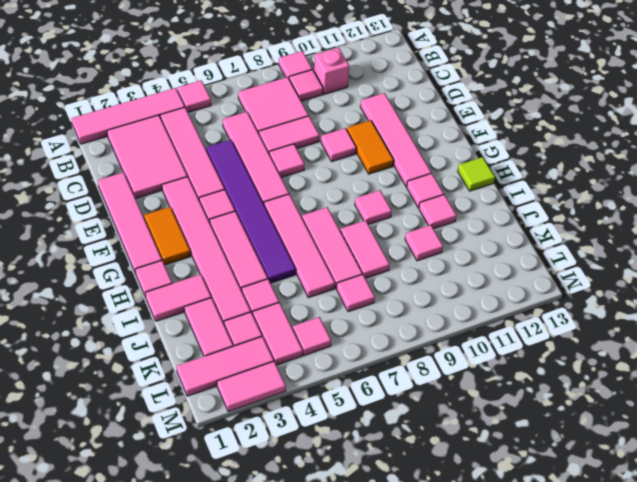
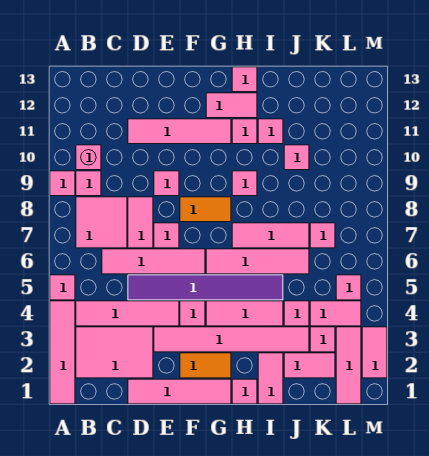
orange tile E10:F10 level 1 -> orange tile F8:G8 level 1
lime tile H13 level 1 -> pink tile H13 level 1
pink tile I8:J8 level 1 -> pink tile G12:H12 level 1

